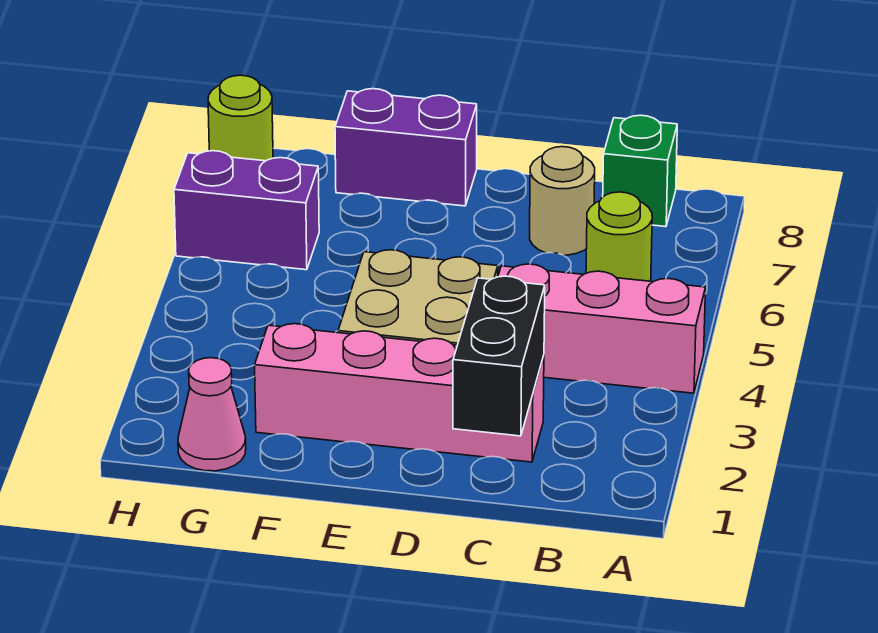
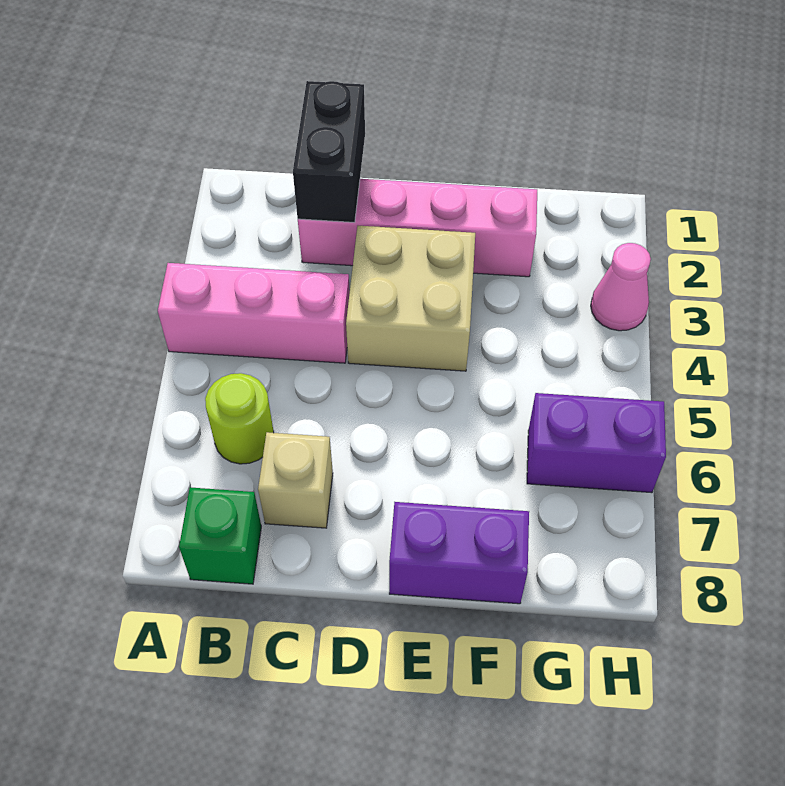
tan round brick C7 level 1 -> tan brick C7 level 1
pink cone G1 level 1 -> pink cone H3 level 1
lime round brick H8 level 1 -> none

